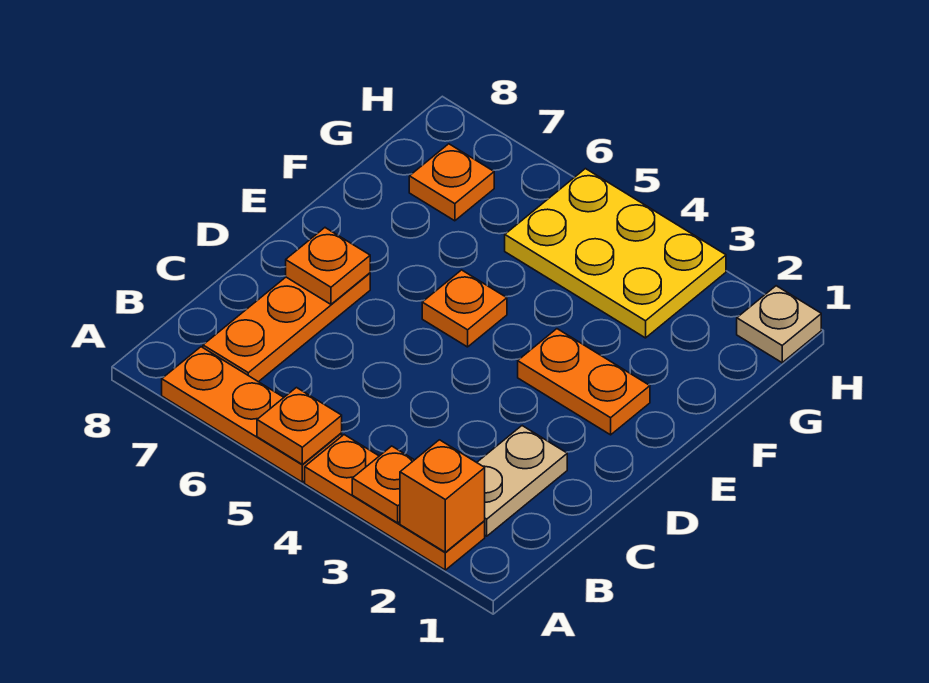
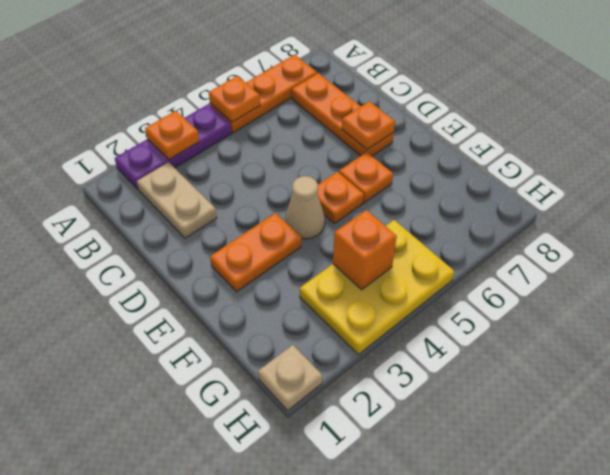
orange plate A2:A4 level 1 -> purple plate A2:A4 level 1
orange brick A2 level 2 -> orange brick G4 level 2
none -> tan cone E4 level 1
orange plate G7 level 1 -> orange plate E6 level 1

